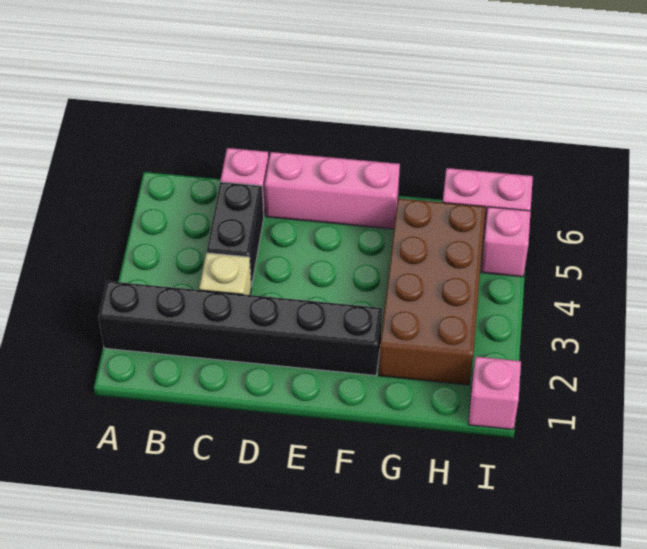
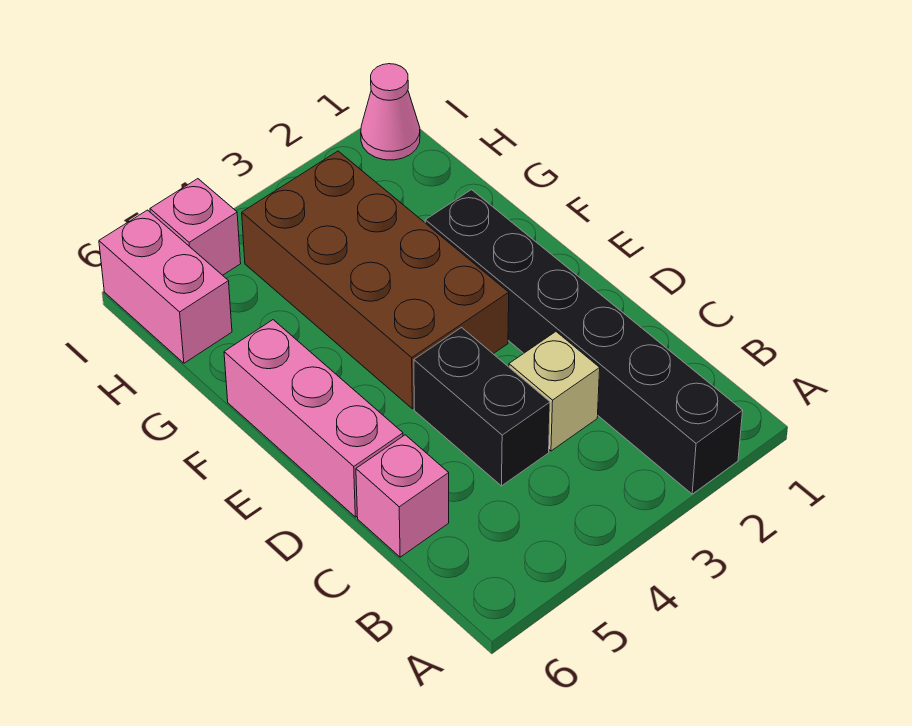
black brick C4:C5 level 1 -> black brick C4:D4 level 1
brown brick G2:H5 level 1 -> brown brick E3:H4 level 1
pink brick I1 level 1 -> pink cone I1 level 1

